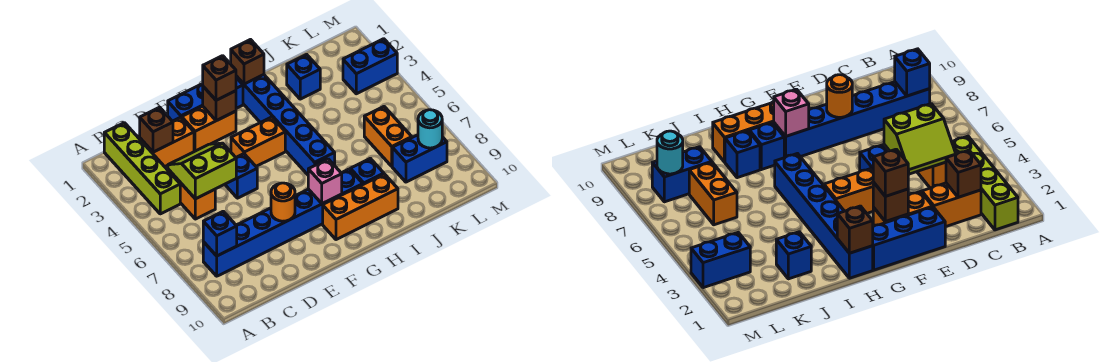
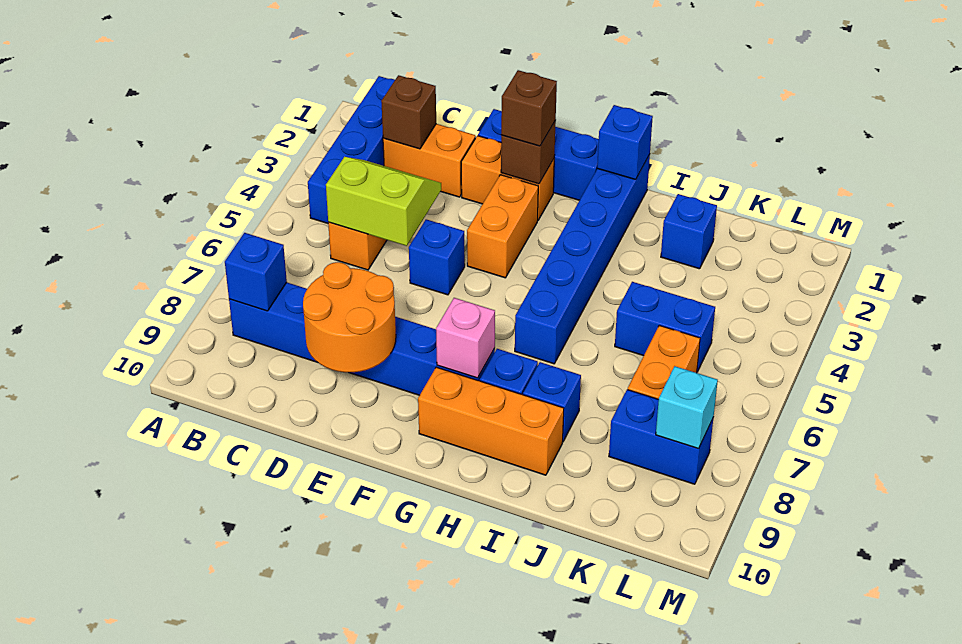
lime brick B1:B4 level 1 -> blue brick B1:B4 level 1
orange round brick E8 level 2 -> orange round brick D8:E9 level 2
orange brick F4:G4 level 1 -> orange brick F3:F4 level 1
brown brick H1 level 2 -> blue brick H1 level 2
blue brick L3:M3 level 1 -> blue brick J5:K5 level 1
cyan round brick L8 level 2 -> cyan brick L8 level 2

